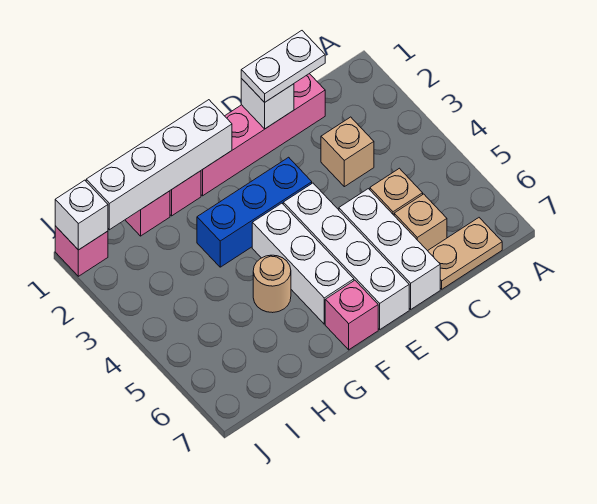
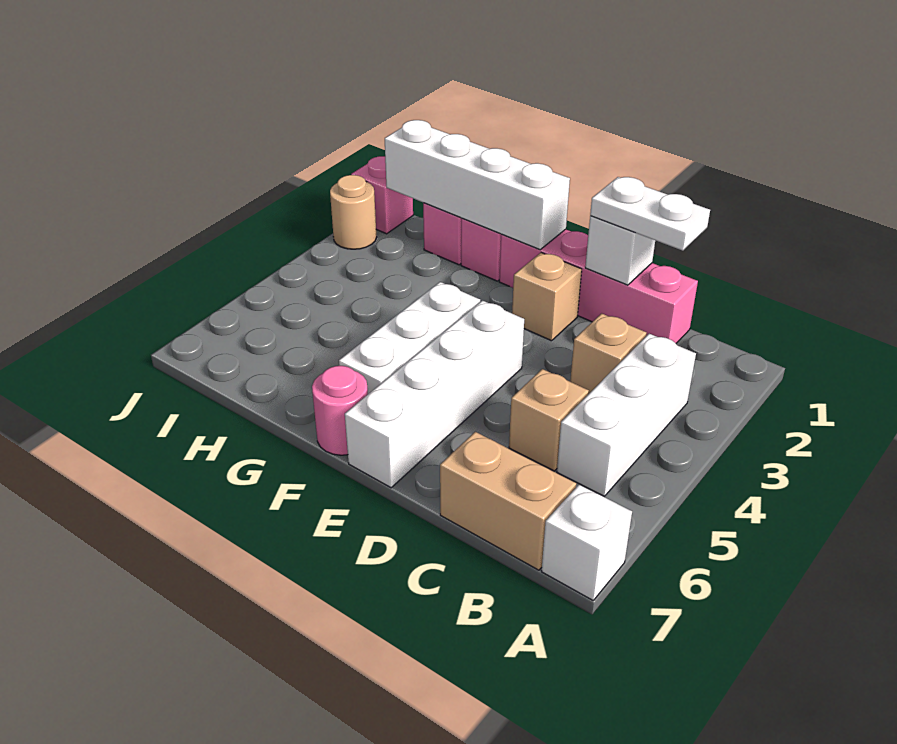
tan plate B7:C7 level 1 -> tan brick B7:C7 level 1
tan brick C6 level 1 -> tan brick E2 level 1
white brick D5:D7 level 1 -> white brick B3:B5 level 1
blue brick E3:G3 level 1 -> none
pink brick F7 level 1 -> pink round brick F7 level 1
tan round brick G5 level 1 -> tan round brick J2 level 1
white brick J1 level 2 -> white brick A7 level 1

